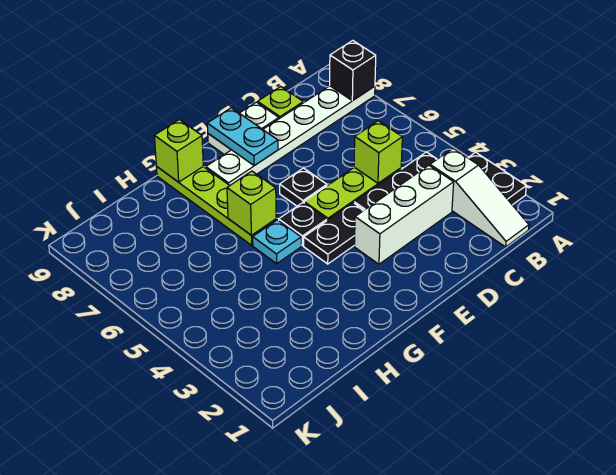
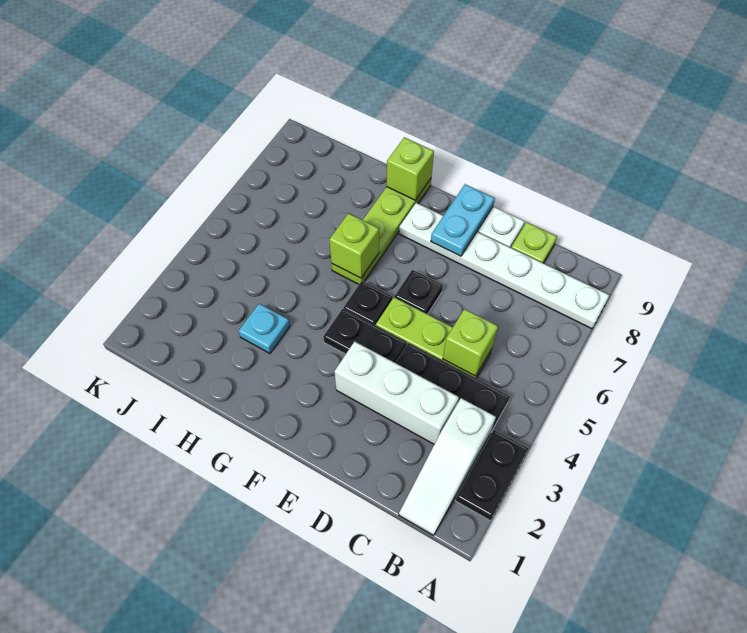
black brick A8 level 2 -> none
cyan plate G5 level 1 -> cyan plate H3 level 1

